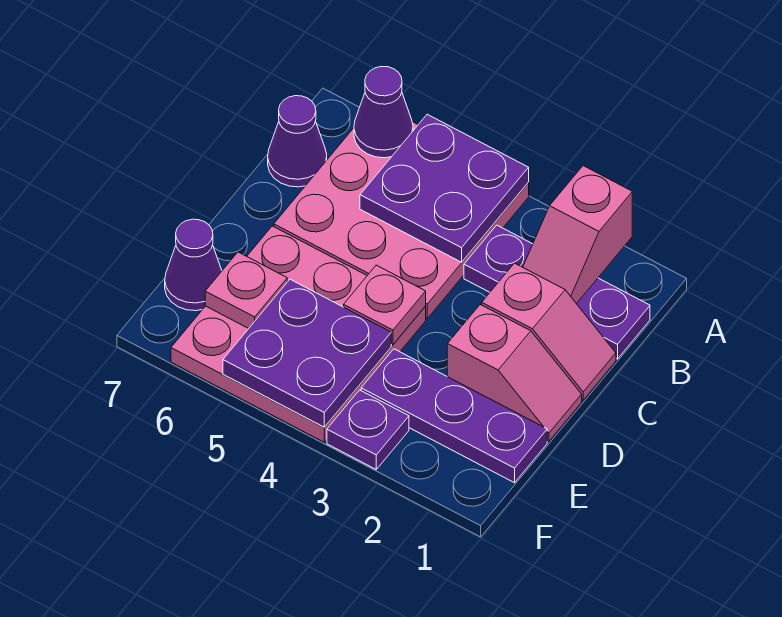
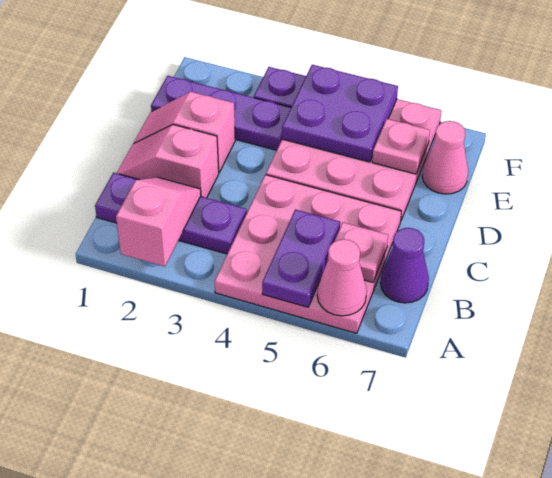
purple plate A4:B5 level 2 -> purple plate A5:B5 level 2
purple cone A6 level 2 -> pink cone A6 level 2
pink plate D4 level 2 -> pink plate B6 level 2
purple cone E7 level 1 -> pink cone E7 level 1

